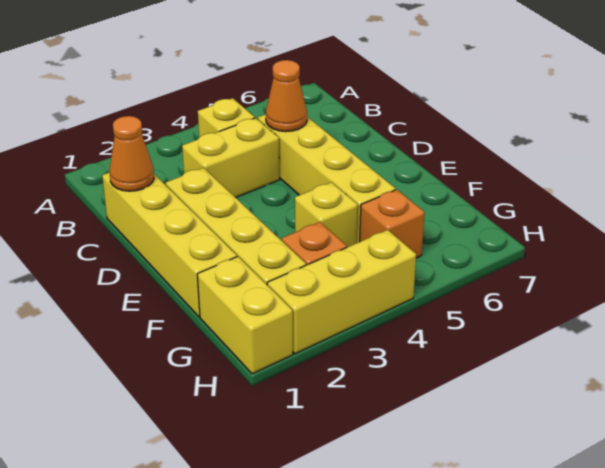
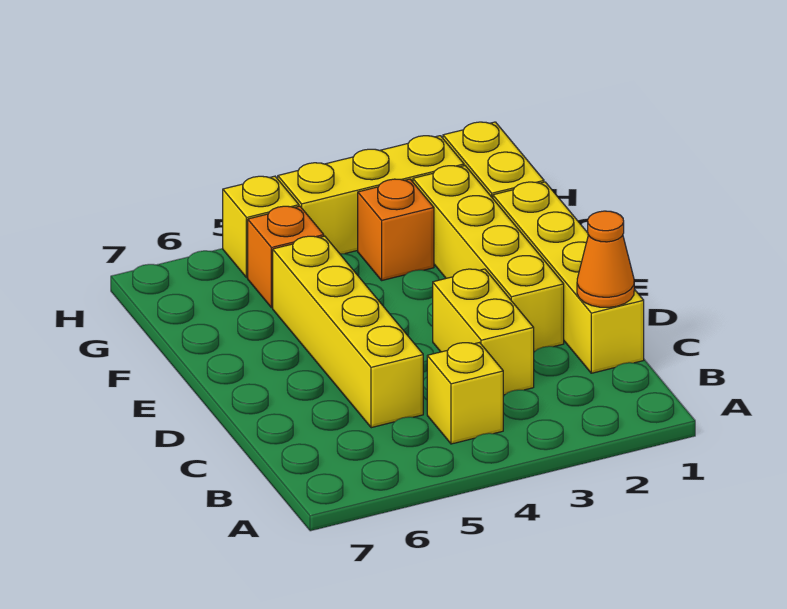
yellow brick C3:C4 level 1 -> yellow brick C3:D3 level 1
orange cone C5 level 2 -> none
yellow brick F4 level 1 -> yellow brick H5 level 1

